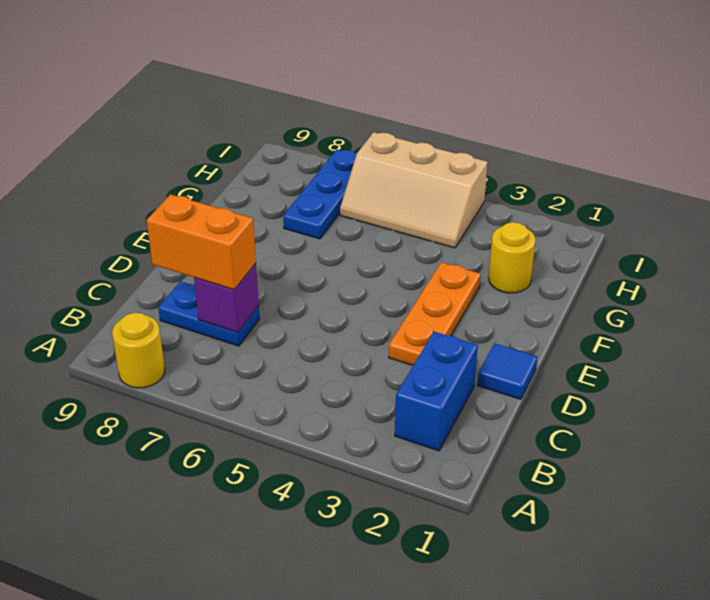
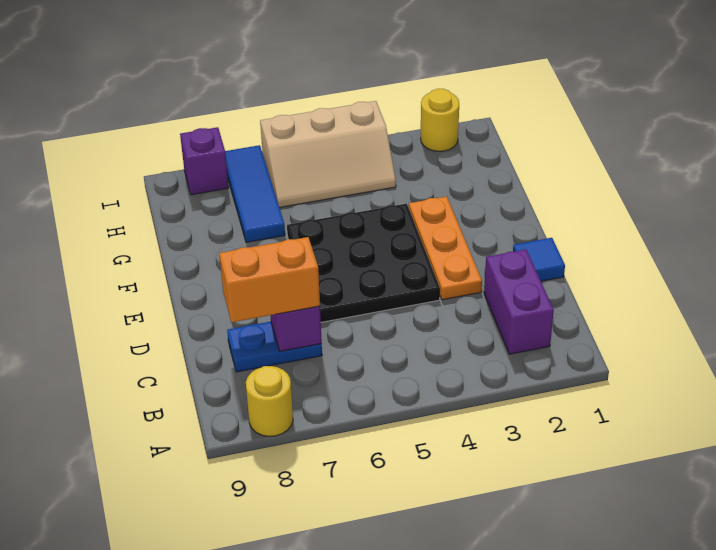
blue brick B2:C2 level 1 -> purple brick B2:C2 level 1
none -> black plate D4:F6 level 1
yellow round brick G2 level 1 -> yellow round brick I2 level 1
blue plate G7:I7 level 1 -> blue tile G7:I7 level 1
none -> purple brick I8 level 1

